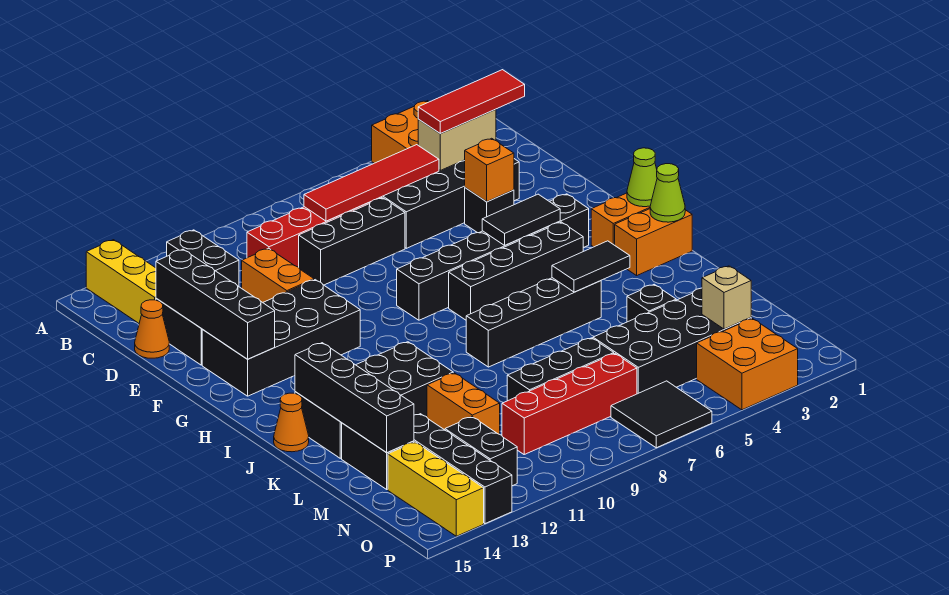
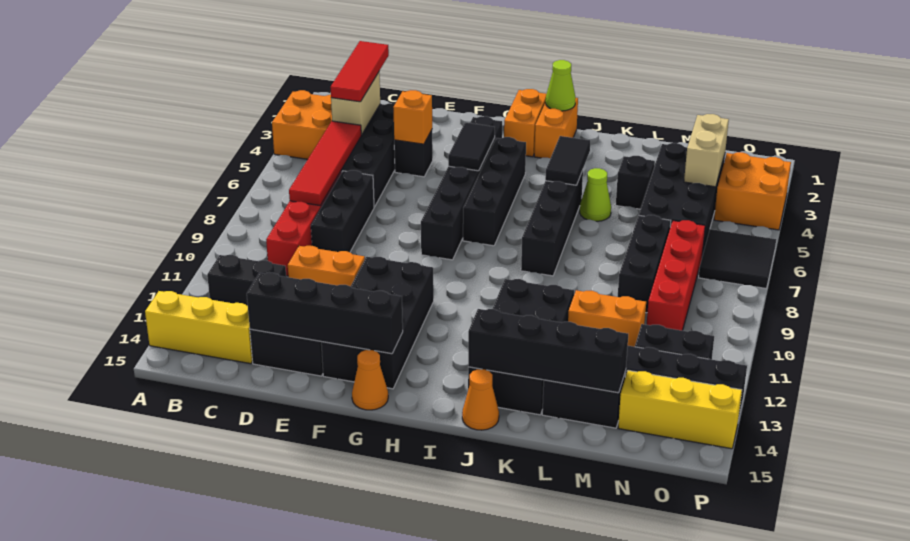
orange cone D15 level 1 -> orange cone G15 level 1
lime cone H1 level 2 -> lime cone K5 level 1
tan brick N3 level 2 -> tan brick N3:N4 level 2

